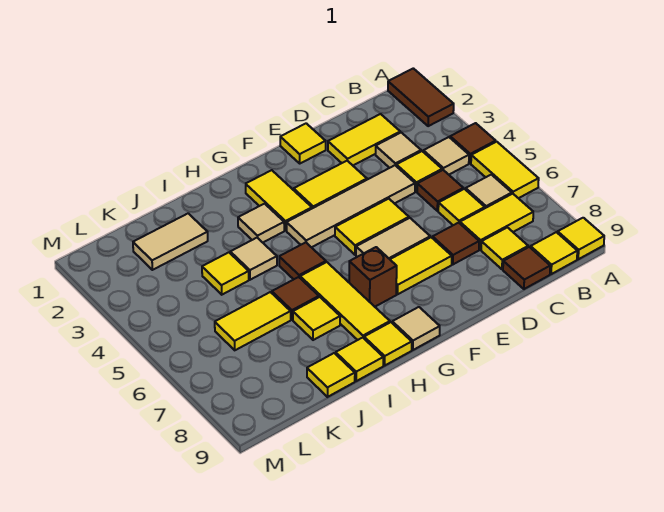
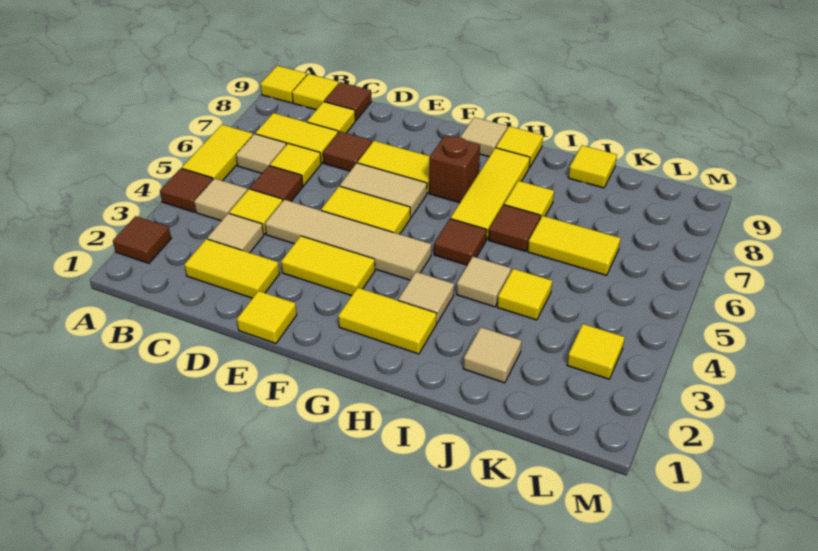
brown tile A1:A2 level 1 -> brown tile A2 level 1
yellow tile G2:G3 level 1 -> yellow tile G2:H2 level 1
yellow tile I9 level 1 -> yellow tile L3 level 1
tan tile J2:K2 level 1 -> tan tile J2 level 1

